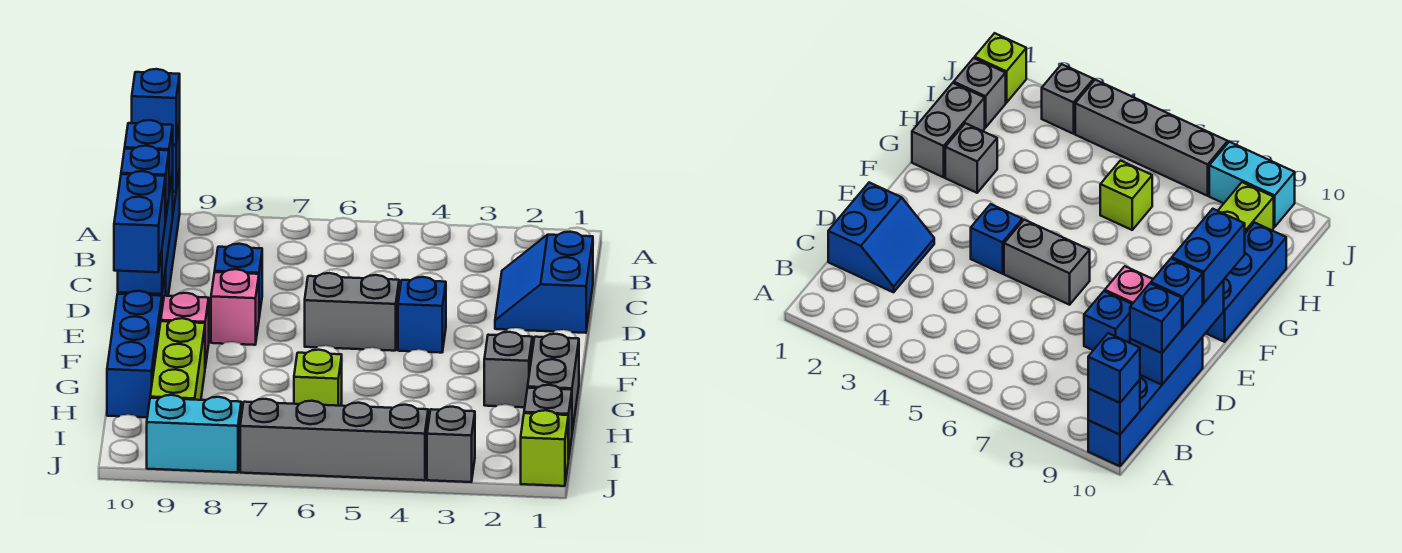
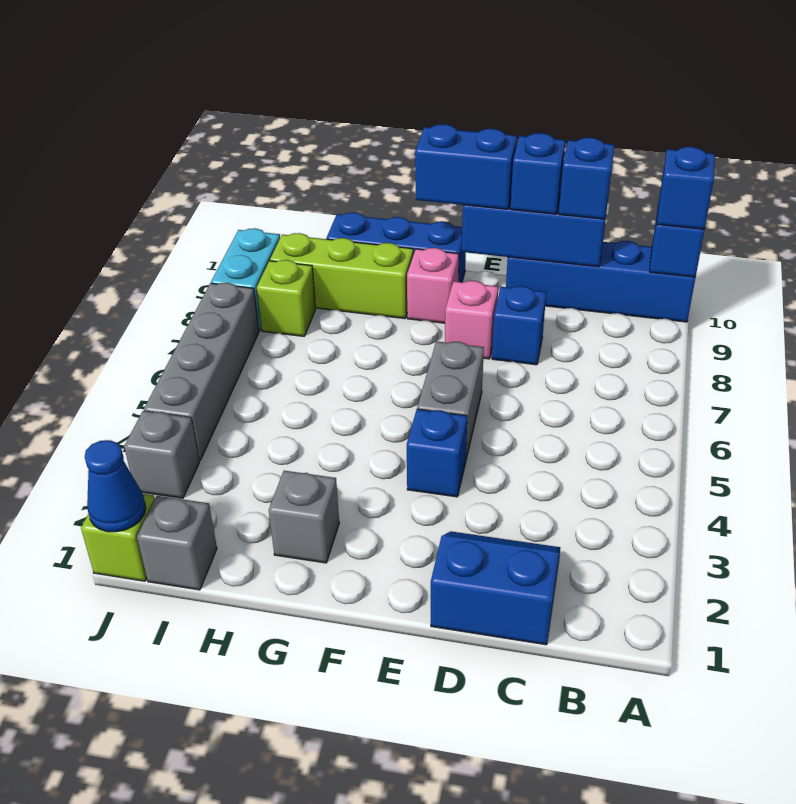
grey brick G1:H1 level 1 -> none
lime brick H6 level 1 -> lime brick I8 level 1
none -> blue cone J1 level 2

